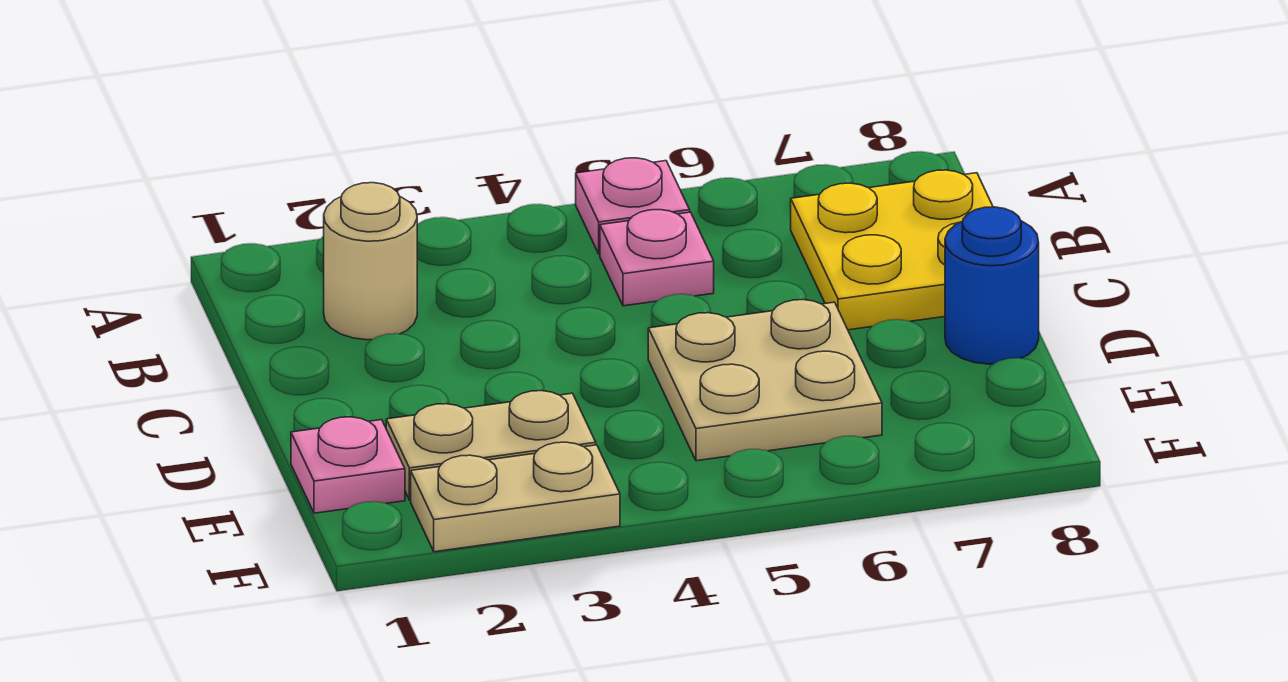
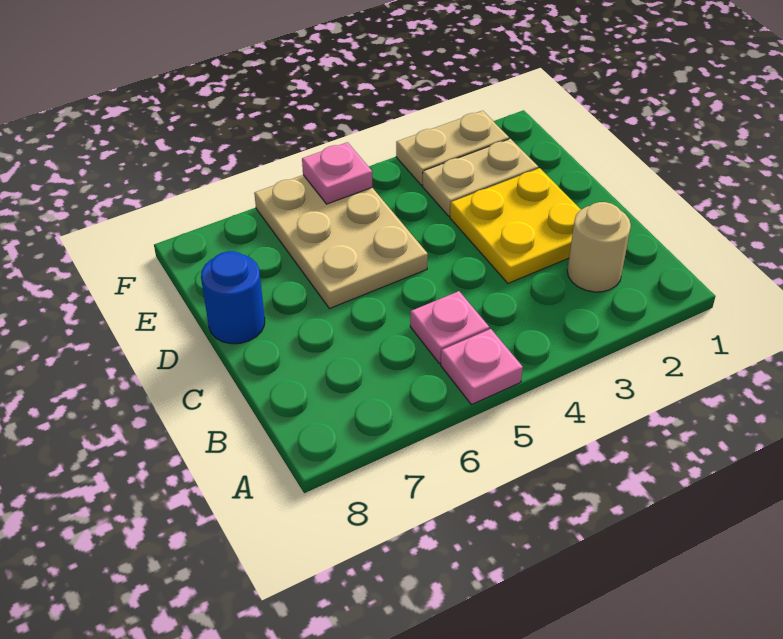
yellow plate B7:C8 level 1 -> yellow plate C2:D3 level 1
tan plate D5:E6 level 1 -> tan plate D5:F6 level 1
pink plate E1 level 1 -> pink plate F5 level 2

